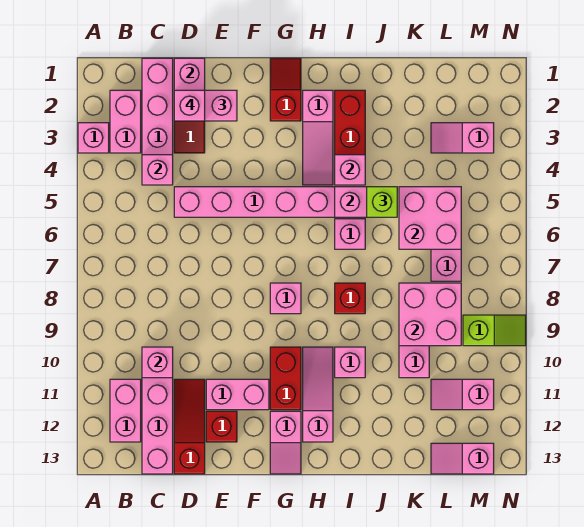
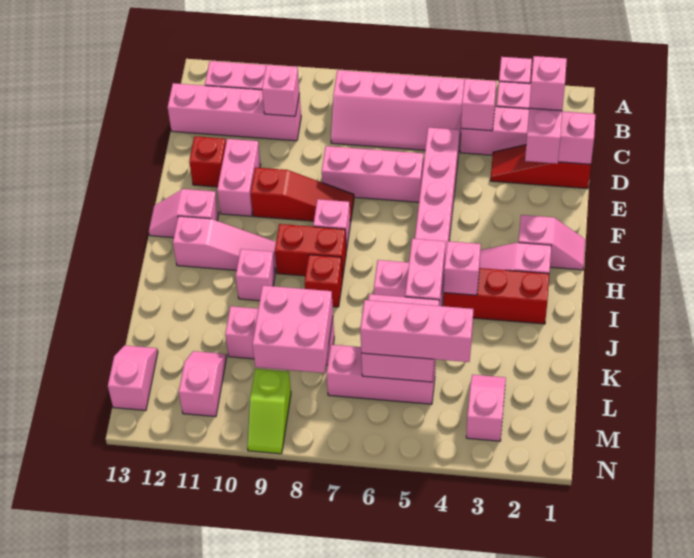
none -> pink slope B5:C8 level 1 top B
red slope D11:D13 level 1 top 13 -> red slope F8:F10 level 1 top 10
none -> pink brick E6:E8 level 1
red slope G1:G2 level 1 top 2 -> pink slope G1:G2 level 1 top 2
red brick G10:G11 level 1 -> red brick H8:H9 level 1
lime brick J5 level 3 -> none
none -> pink brick L4:L6 level 3

